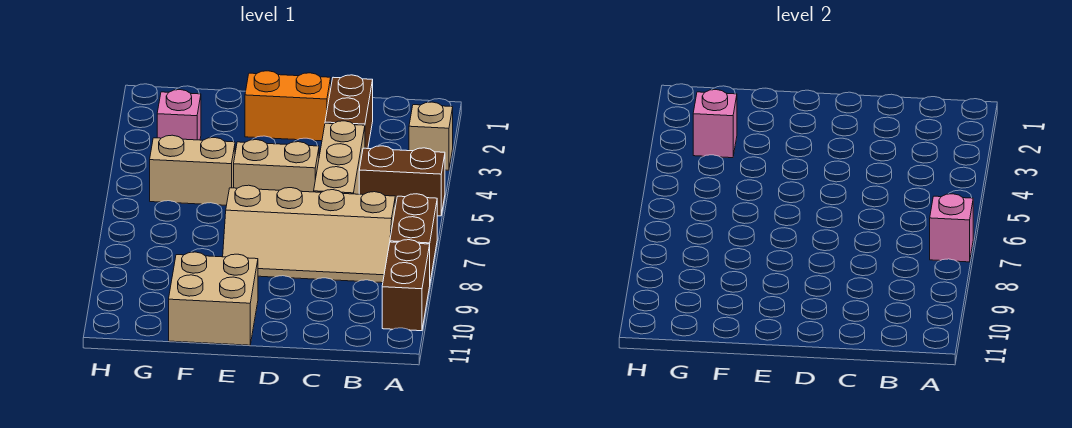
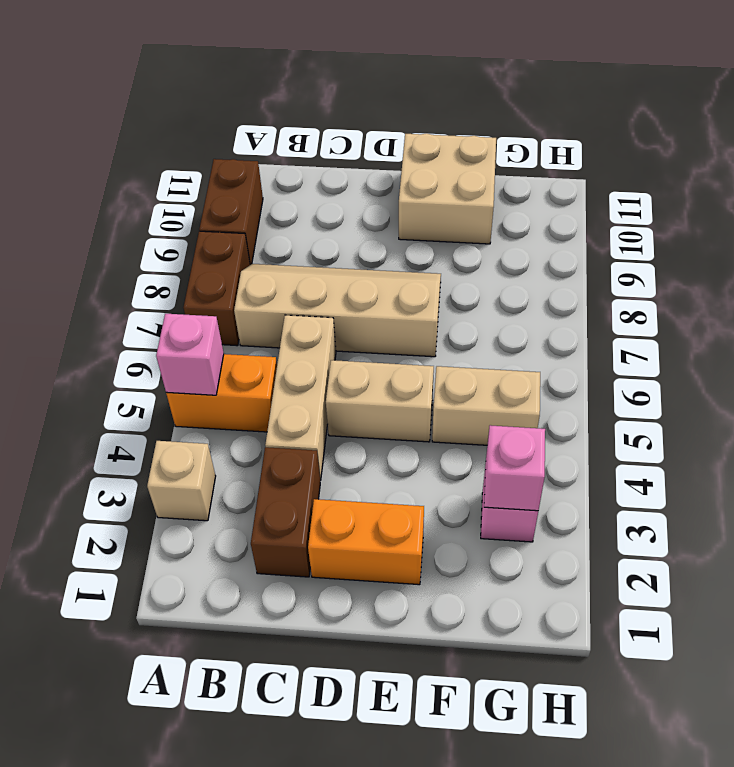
brown brick A5:B5 level 1 -> orange brick A5:B5 level 1
pink brick A7 level 2 -> pink brick A5 level 2

